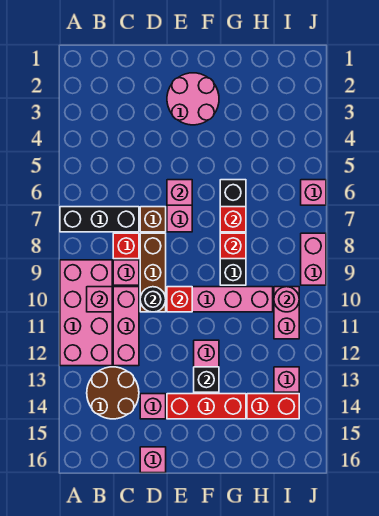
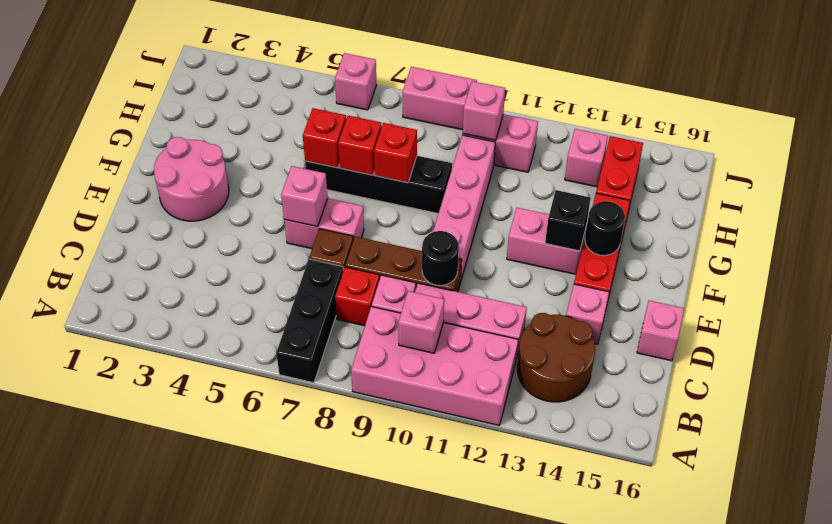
red brick E10 level 2 -> red brick G6 level 2
none -> black round brick F14 level 2
pink round brick I10 level 2 -> pink brick I10 level 2

